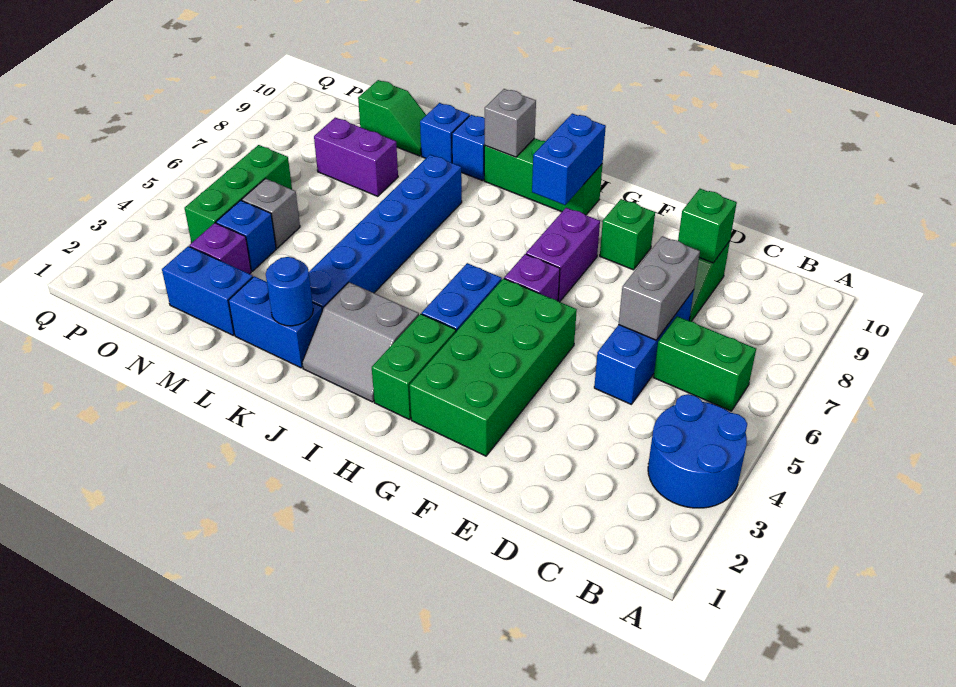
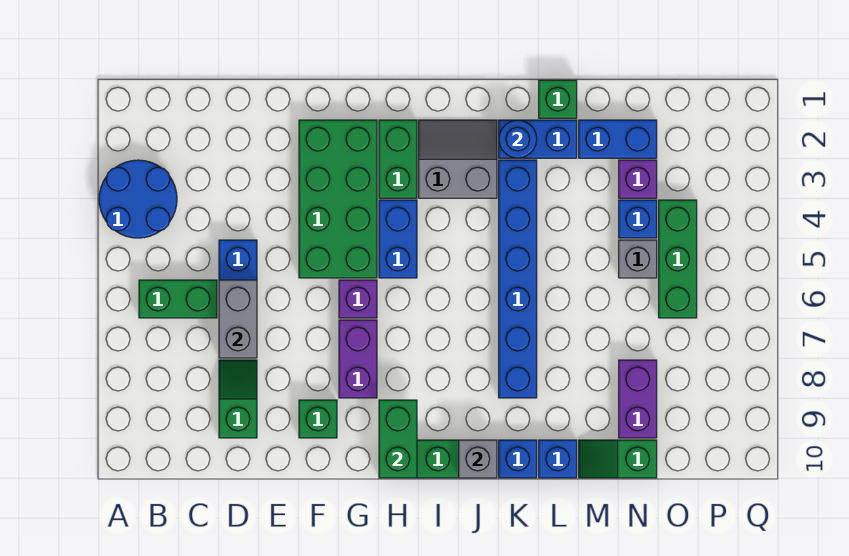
green brick D9 level 2 -> green brick L1 level 1
blue brick H9:H10 level 2 -> green brick H9:H10 level 2
purple brick M8:N8 level 1 -> purple brick N8:N9 level 1

